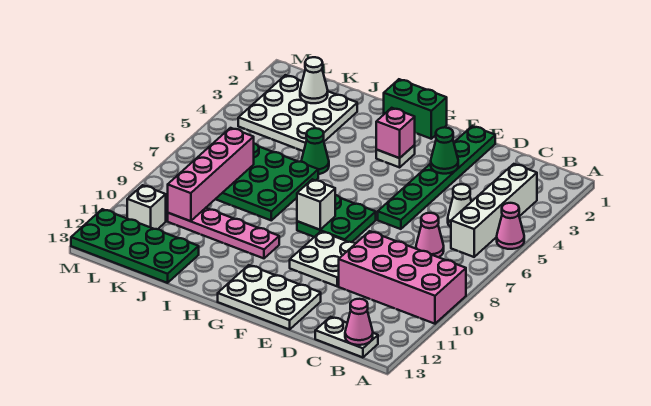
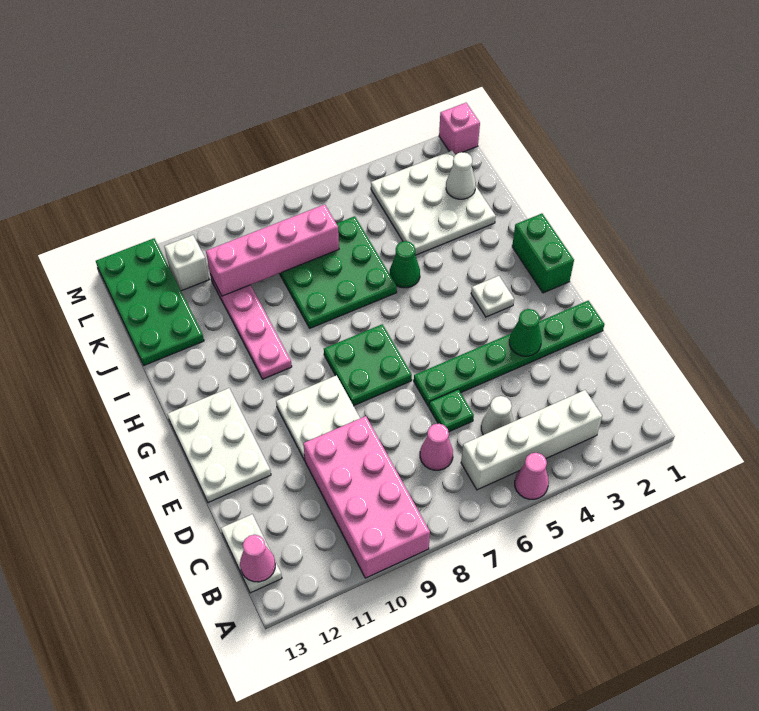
none -> green plate D6 level 1
pink brick G3 level 2 -> pink brick M1 level 1
white brick G8 level 2 -> none

